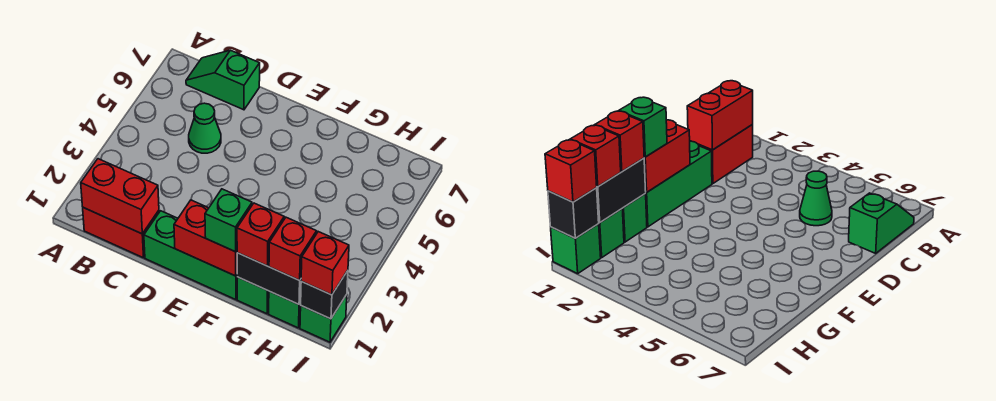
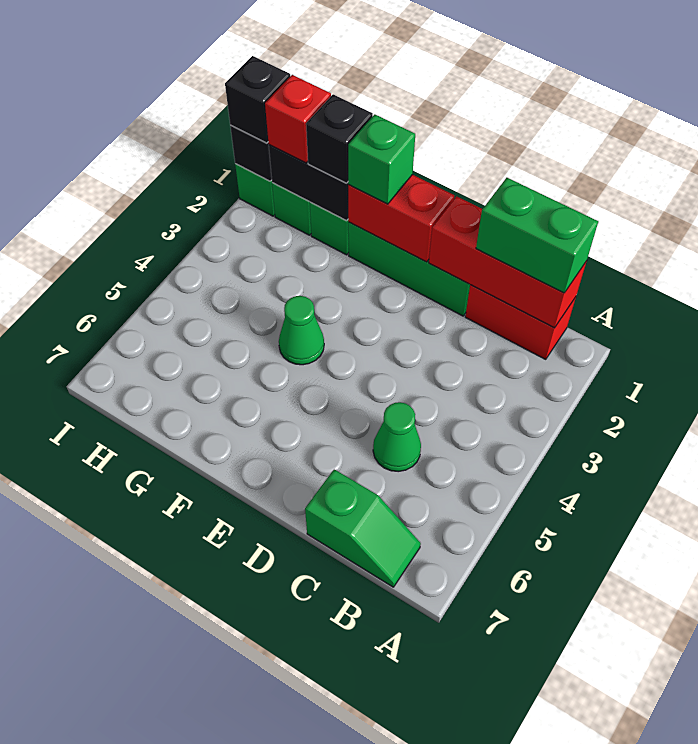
red brick B1:C1 level 2 -> red brick B1:D1 level 2
none -> green brick B1:C1 level 3
none -> green cone F4 level 1
red brick G1 level 3 -> black brick G1 level 3
red brick I1 level 3 -> black brick I1 level 3

